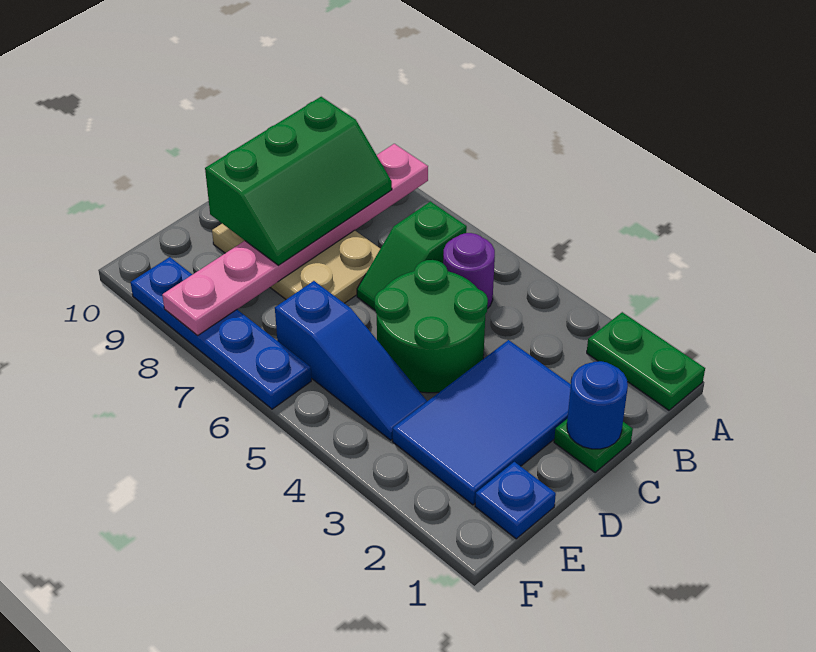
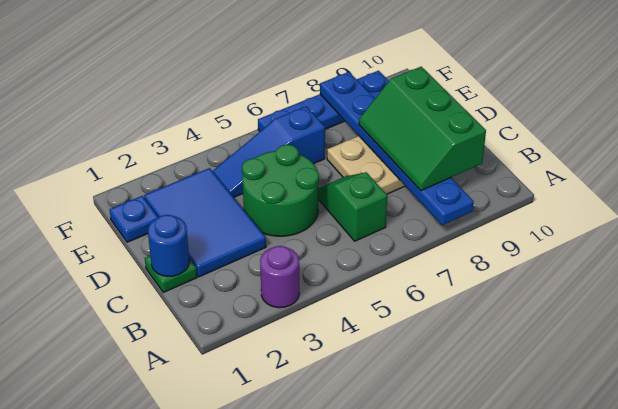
green plate A1:A2 level 1 -> none
pink plate A8:F8 level 2 -> blue plate A8:F8 level 2
purple round brick B5 level 1 -> purple round brick A3 level 1

